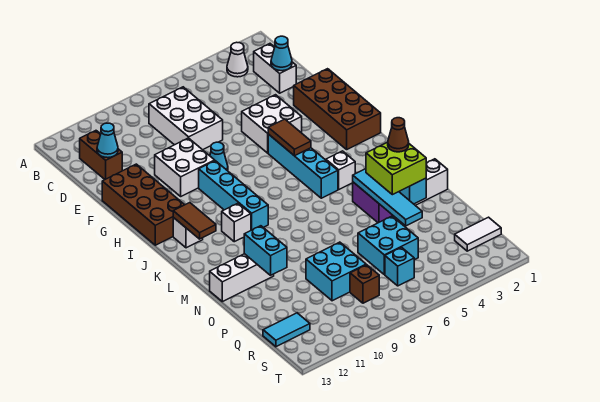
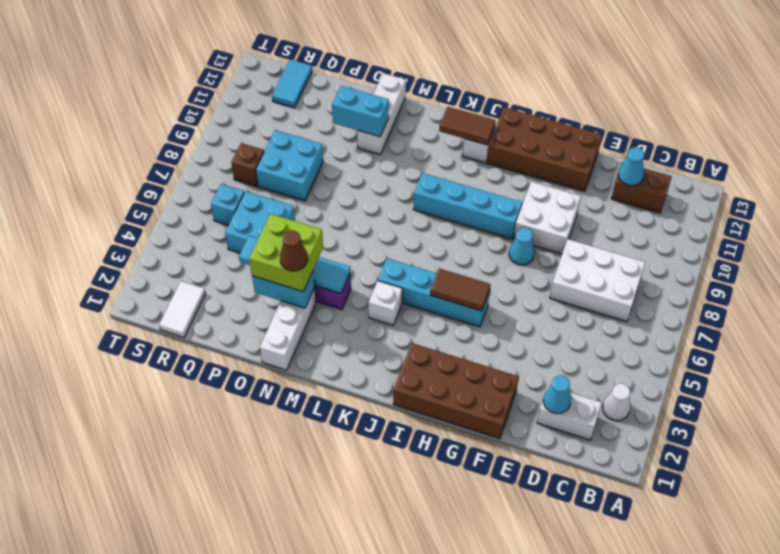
white brick F4:G5 level 1 -> none
white brick K10 level 1 -> none

